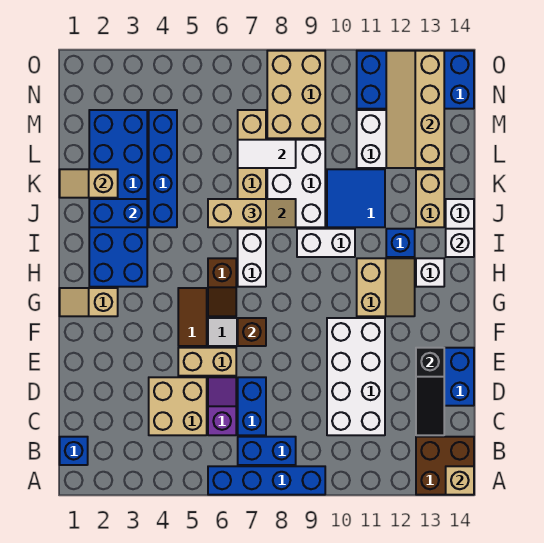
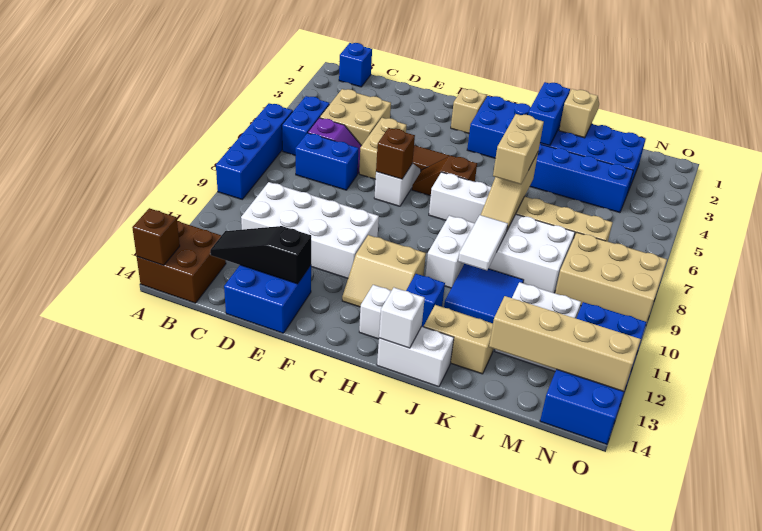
tan brick A14 level 2 -> brown brick A14 level 2
blue brick B7:B8 level 1 -> blue brick B5:B6 level 1
white tile L7:L8 level 2 -> white tile J9:J10 level 2

